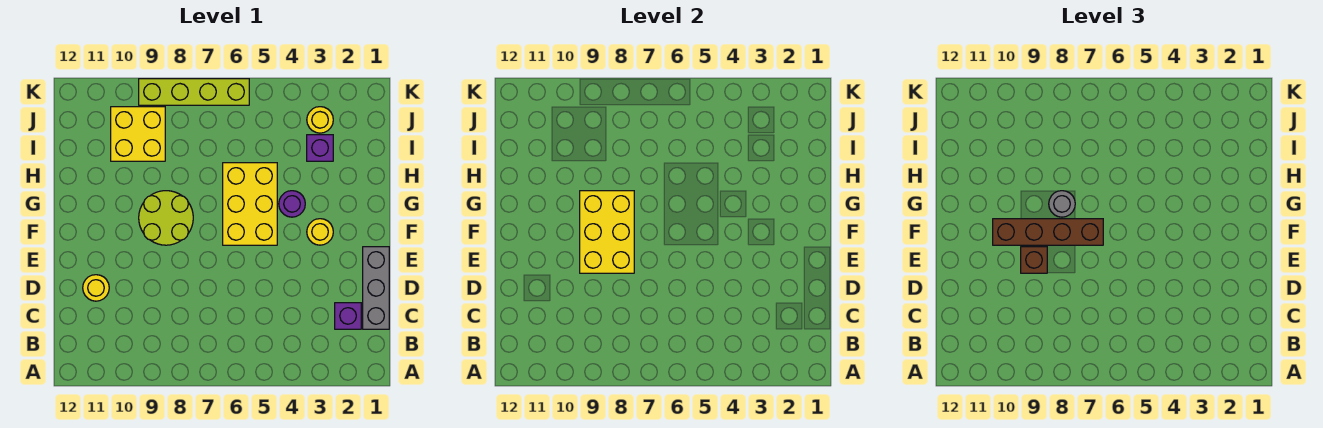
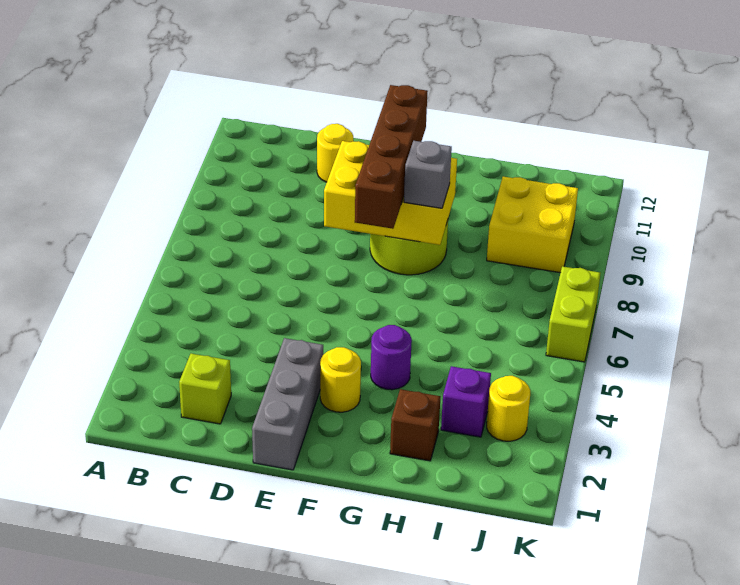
grey brick C1:E1 level 1 -> grey brick E1:E3 level 1
purple brick C2 level 1 -> lime brick C2 level 1
brown brick E9 level 3 -> brown brick H2 level 1
yellow brick F5:H6 level 1 -> none
grey round brick G8 level 3 -> grey brick G8 level 3
lime brick K6:K9 level 1 -> lime brick K6:K7 level 1

